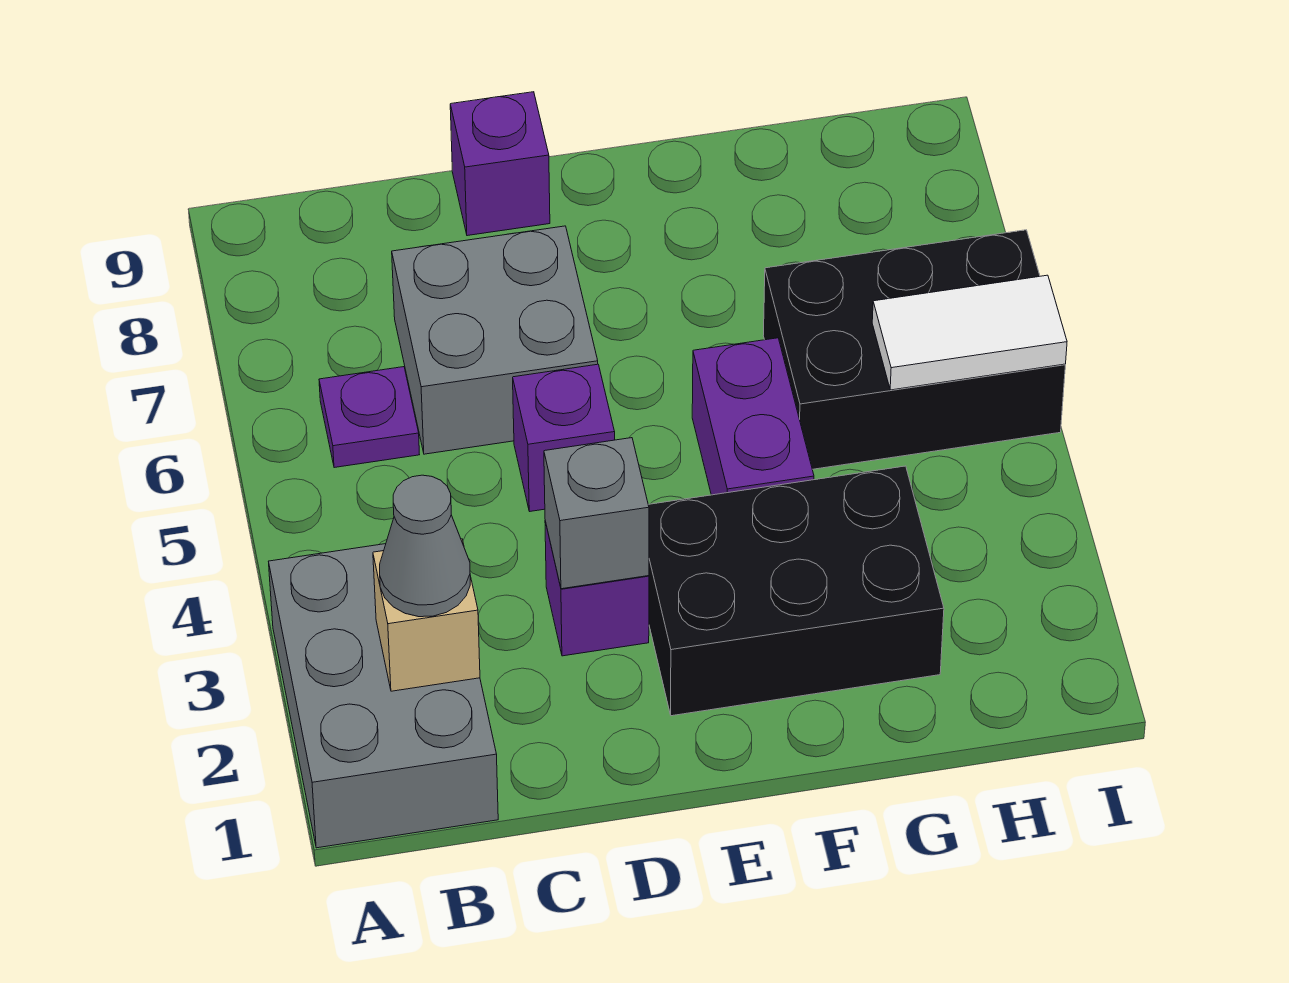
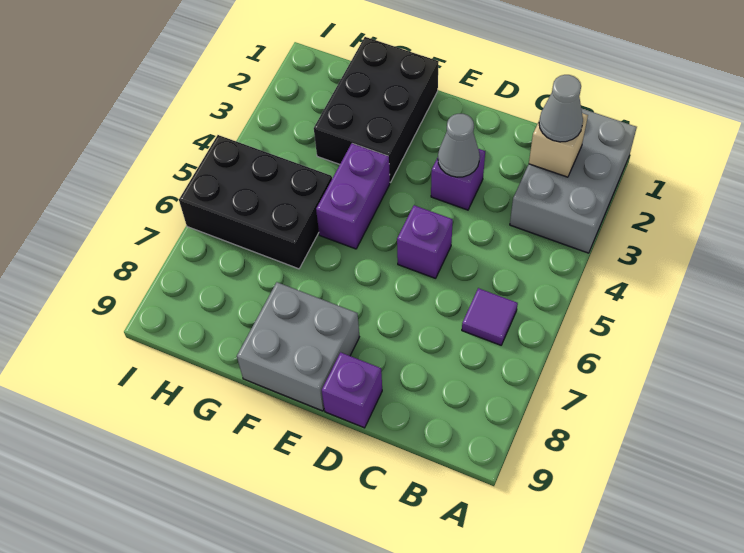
purple plate B6 level 1 -> purple tile B6 level 1
grey brick C6:D7 level 1 -> grey brick E8:F9 level 1
grey brick D3 level 2 -> grey cone D3 level 2
black brick E2:G3 level 1 -> black brick F1:G3 level 1
white tile H5:I5 level 2 -> none

